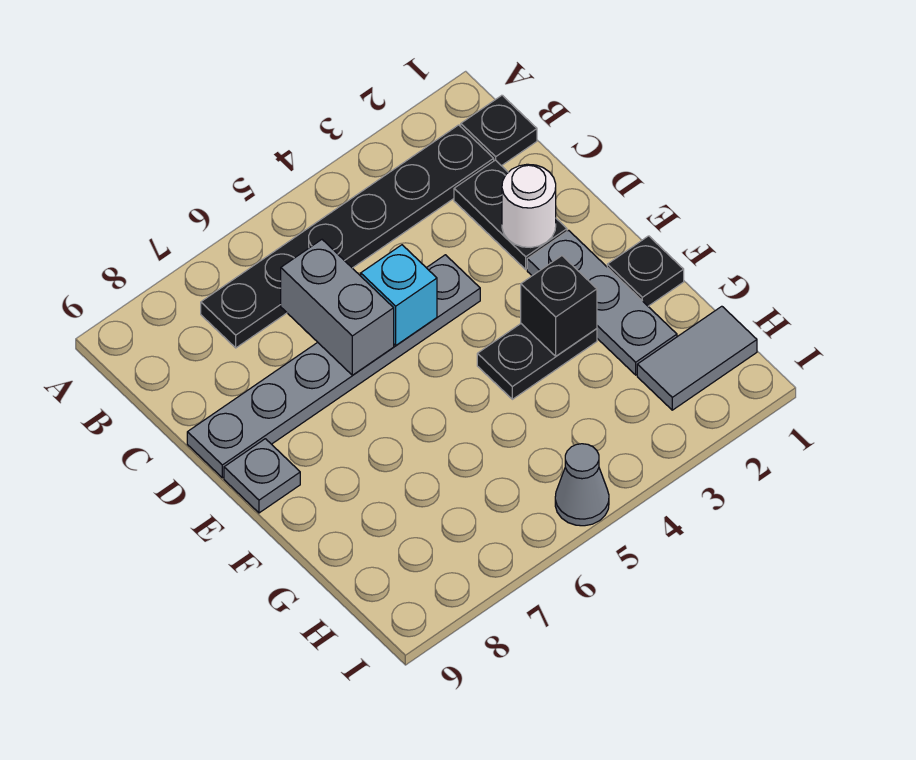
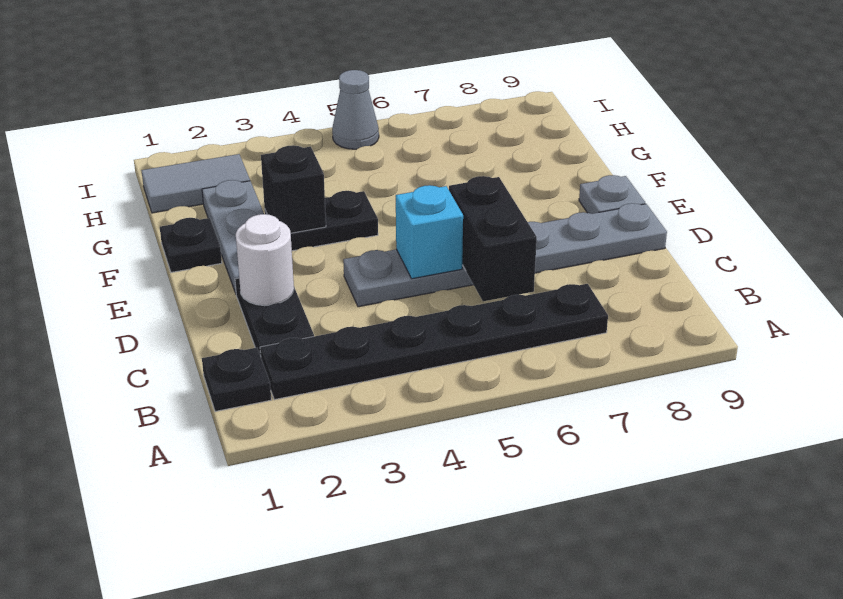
grey brick C6:D6 level 2 -> black brick C6:D6 level 2

